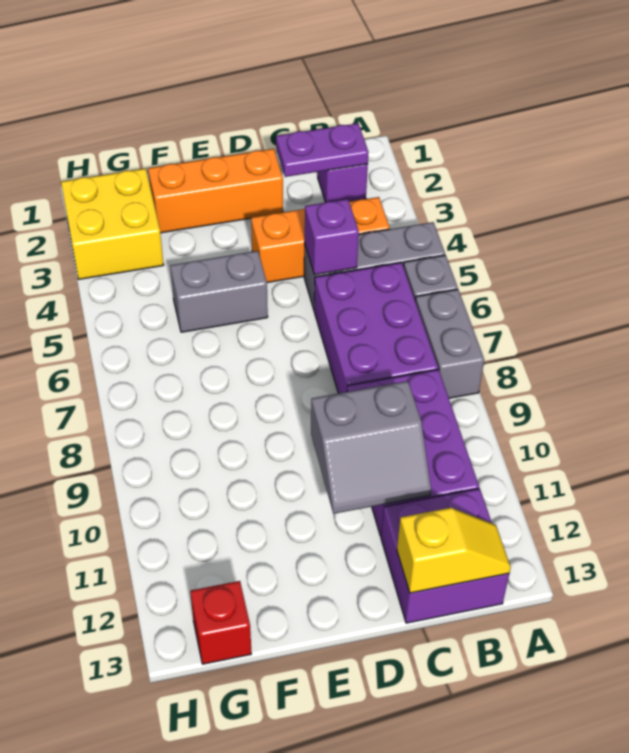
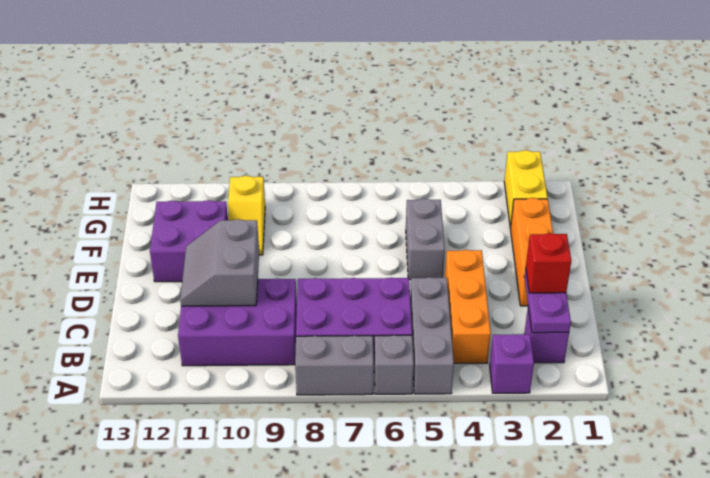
purple brick B12:C13 level 1 -> purple brick E11:F12 level 1
yellow slope B13:C13 level 2 top C -> yellow slope F10:G10 level 1 top G
purple brick C5 level 2 -> purple brick A3 level 1
yellow brick G2:H3 level 1 -> yellow brick G2:H2 level 1
red brick G13 level 1 -> red brick C2 level 3

